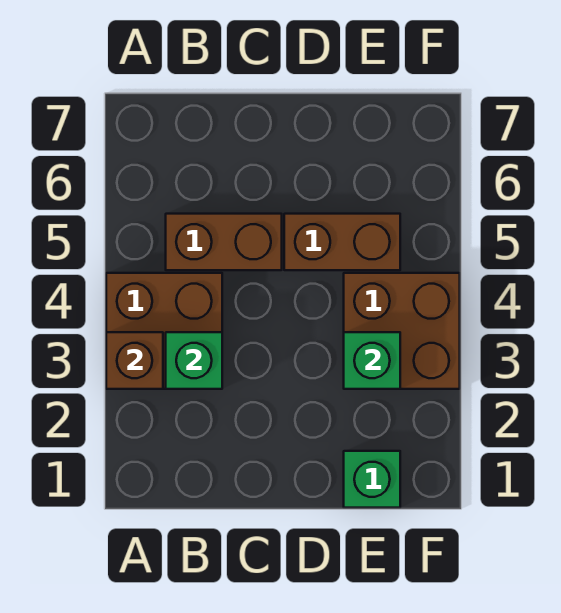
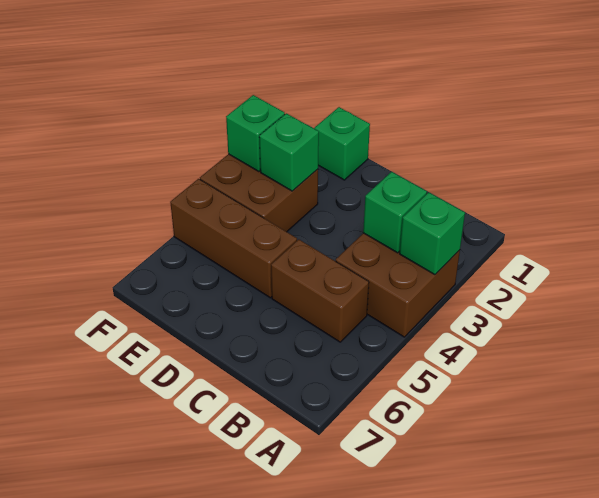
brown brick A3 level 2 -> green brick A3 level 2
brown brick D5:E5 level 1 -> brown brick D5:F5 level 1
none -> green brick F3 level 2

